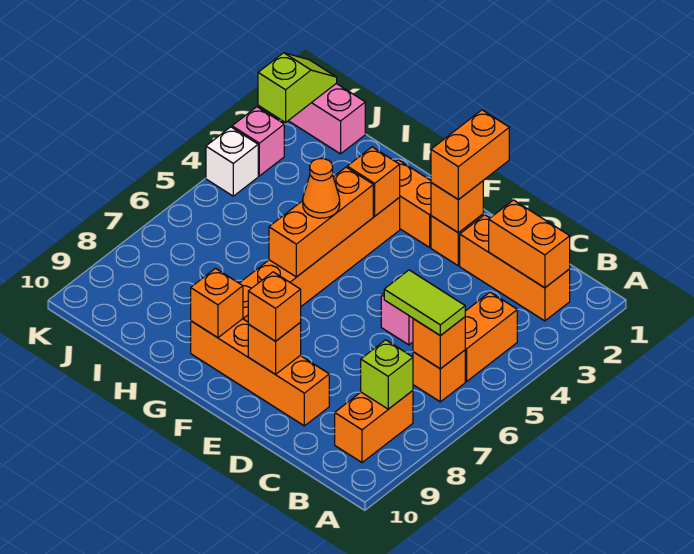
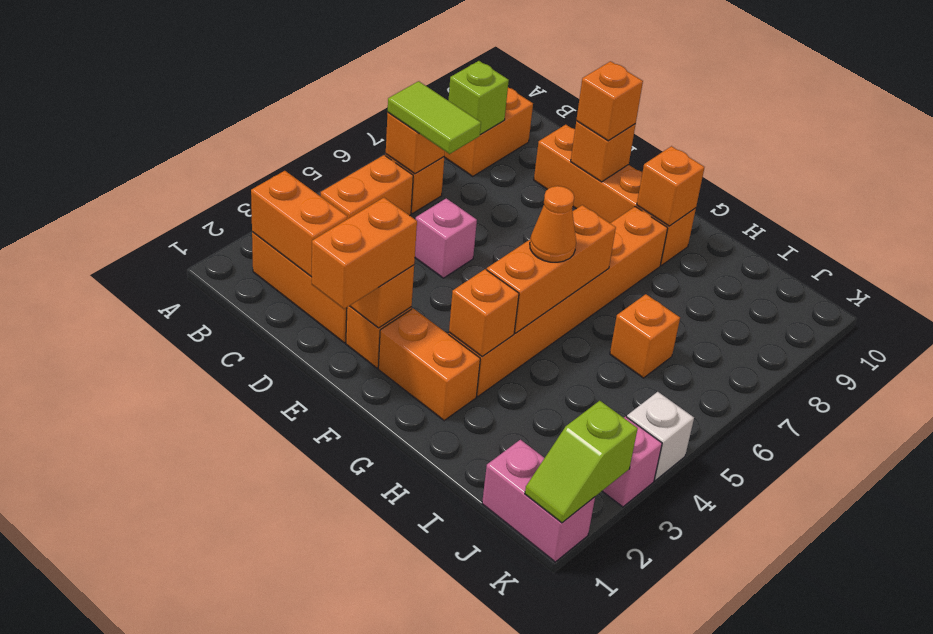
none -> orange brick I6 level 1

